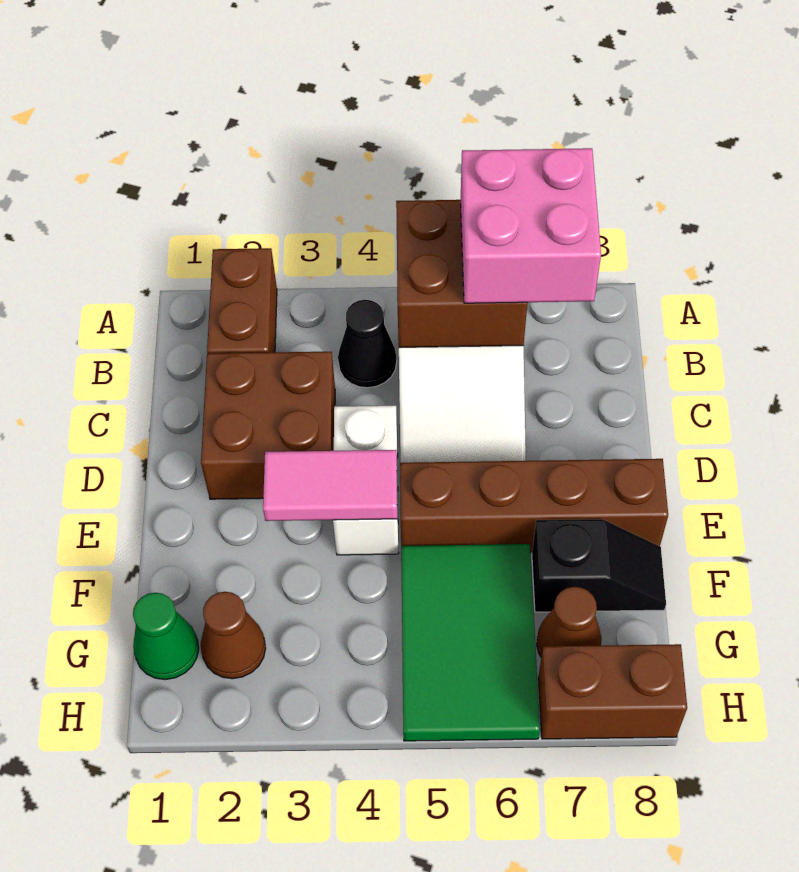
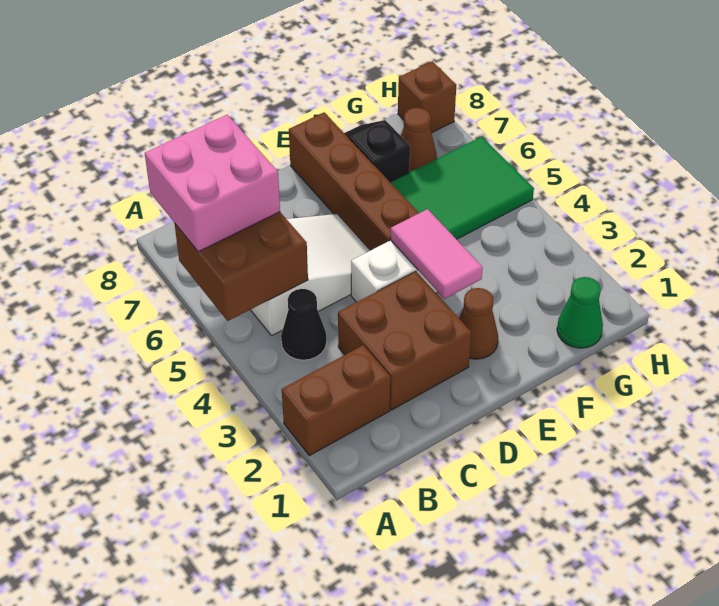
brown cone G2 level 1 -> brown cone E2 level 1
brown brick H7:H8 level 1 -> brown brick H8 level 1

